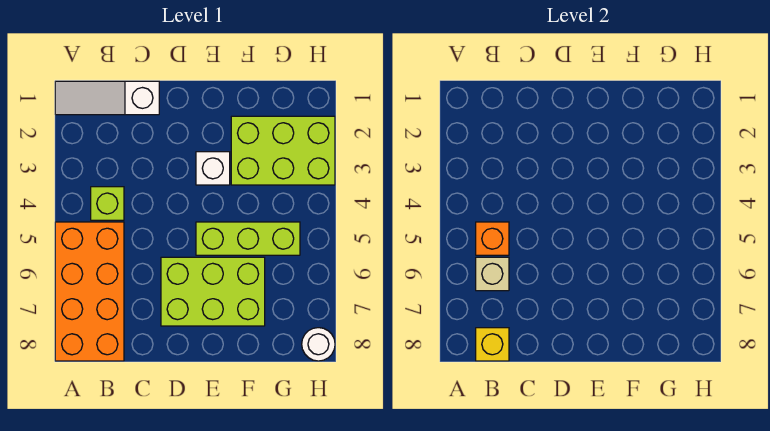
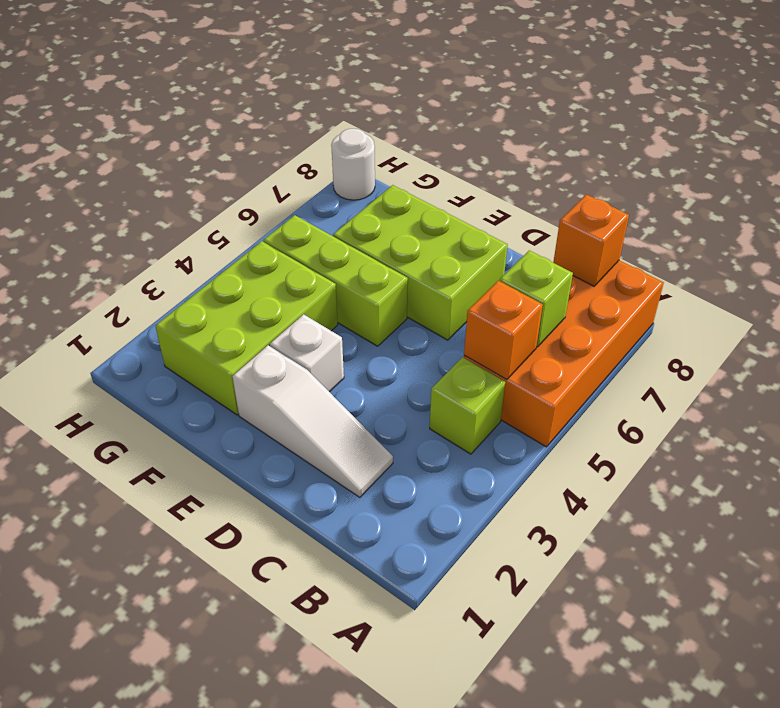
white slope A1:C1 level 1 top C -> white slope C2:E2 level 1 top E
tan brick B6 level 2 -> lime brick B6 level 2
yellow brick B8 level 2 -> orange brick B8 level 2
lime brick F2:H3 level 1 -> lime brick F2:G4 level 1

